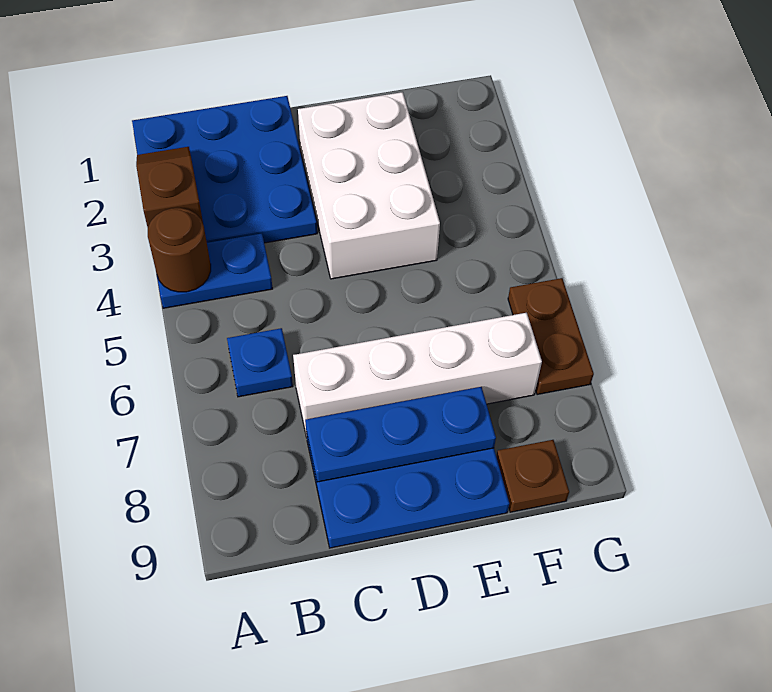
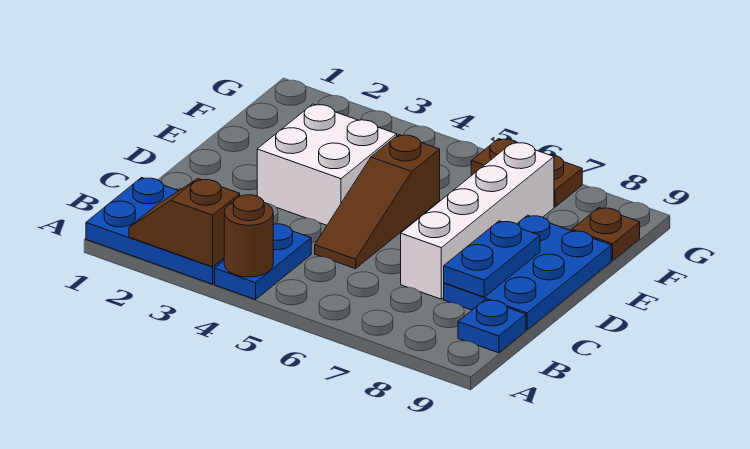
blue plate A1:C3 level 1 -> blue plate A1:B3 level 1
blue plate B6 level 1 -> blue plate B9 level 1
none -> brown slope C5:E5 level 1 top E
blue plate C8:E8 level 2 -> blue plate C8:D8 level 2
white brick D2:E4 level 1 -> white brick D3:E4 level 1

